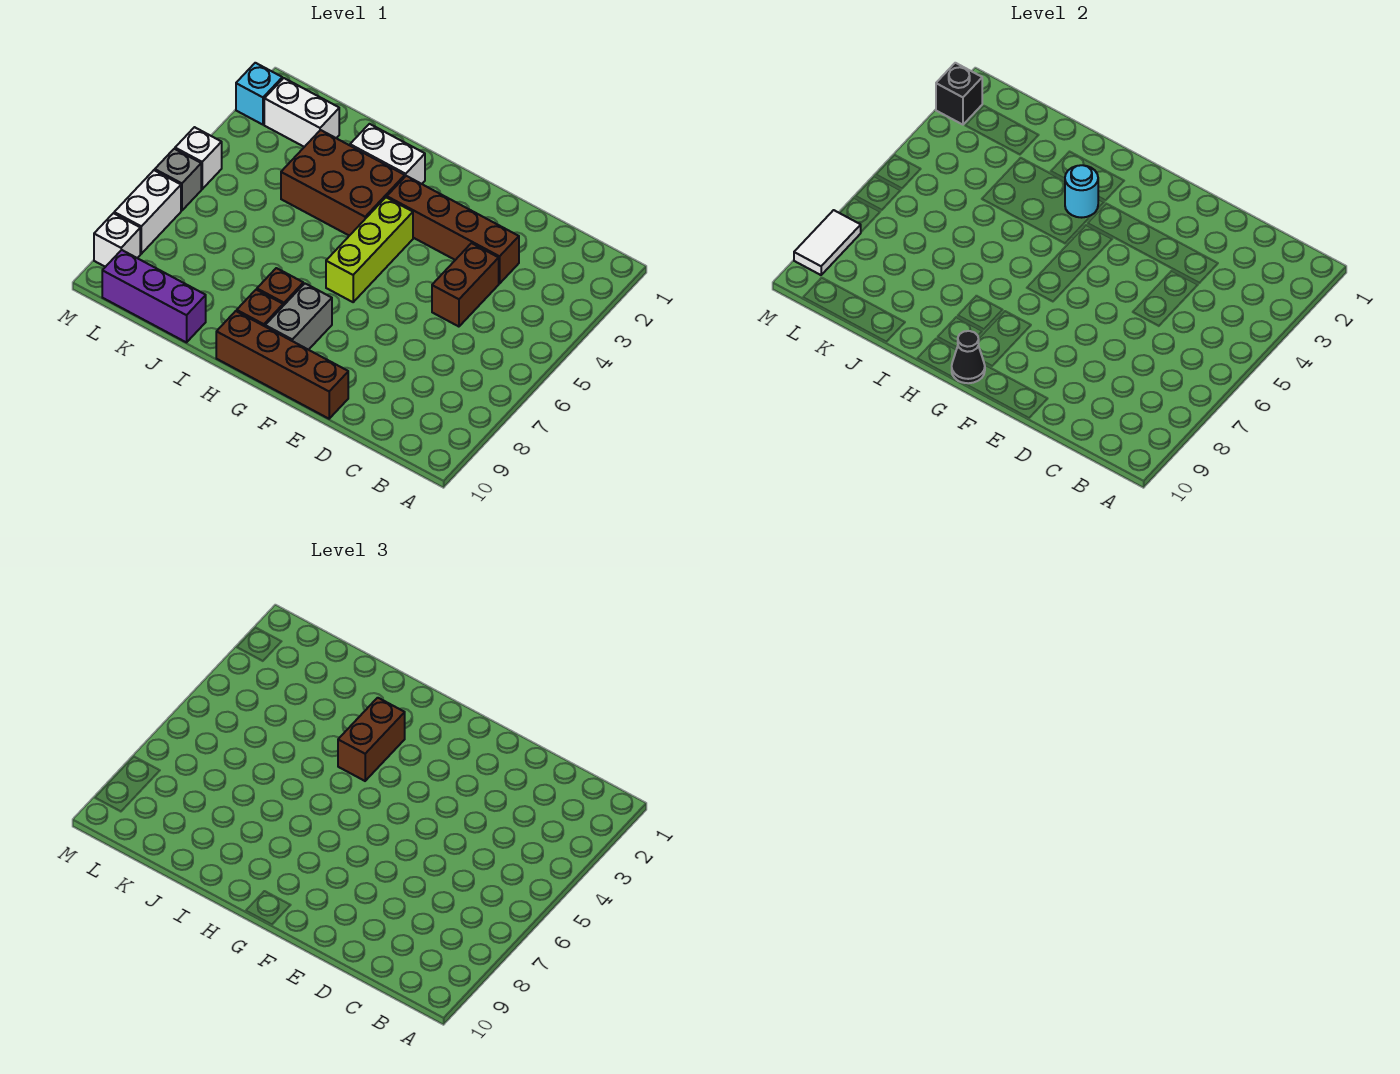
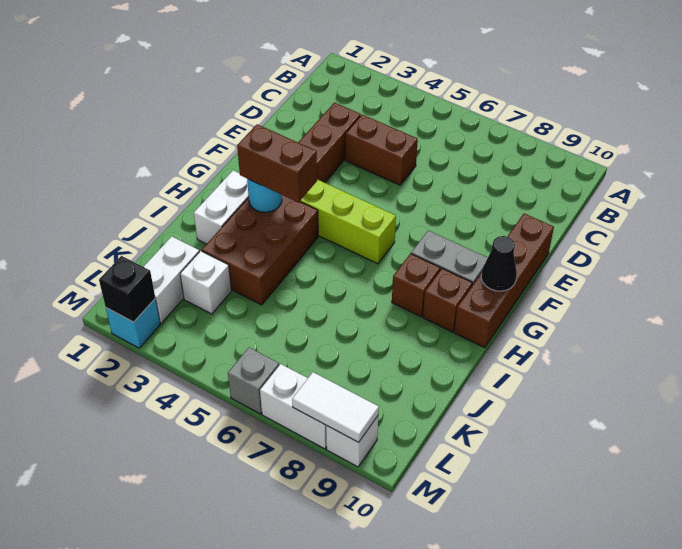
purple brick J10:L10 level 1 -> none
white brick M5 level 1 -> white brick K3 level 1

